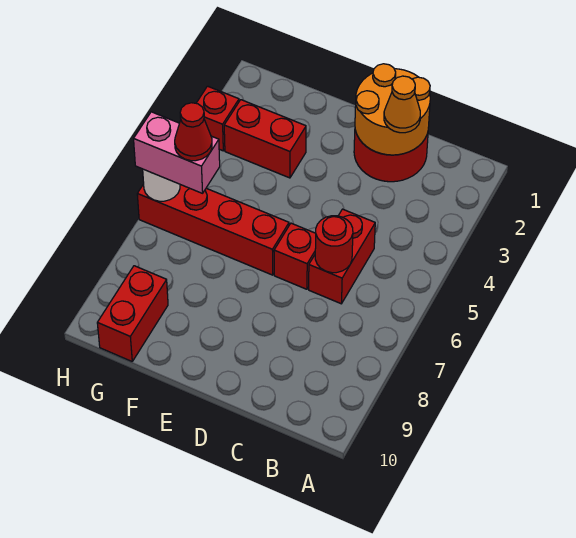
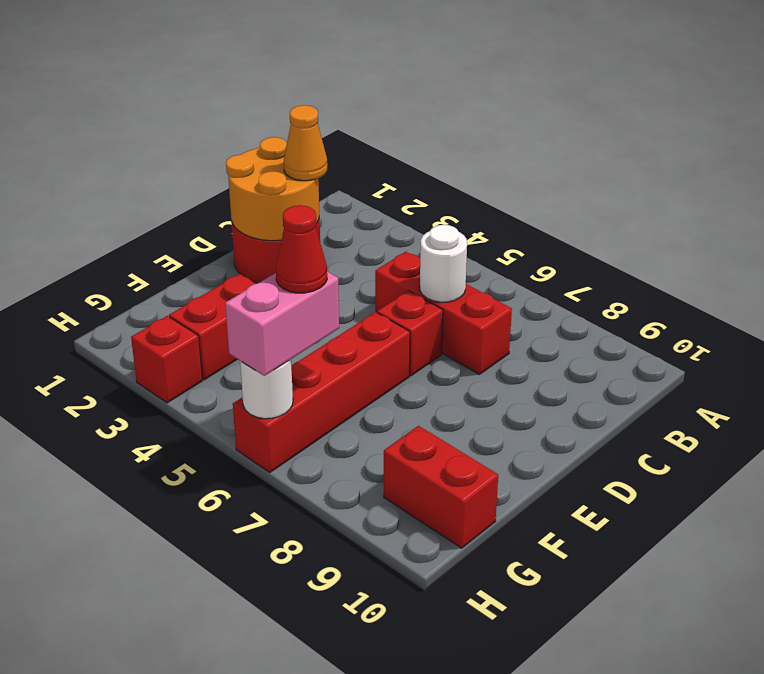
red brick C5:C6 level 1 -> red brick C5:C7 level 1
red round brick C6 level 2 -> white round brick C6 level 2

